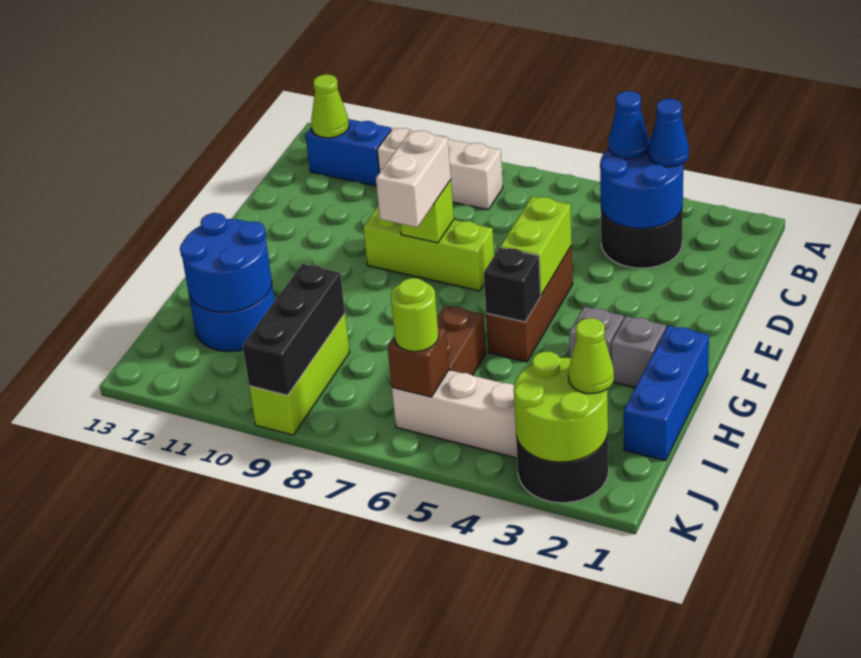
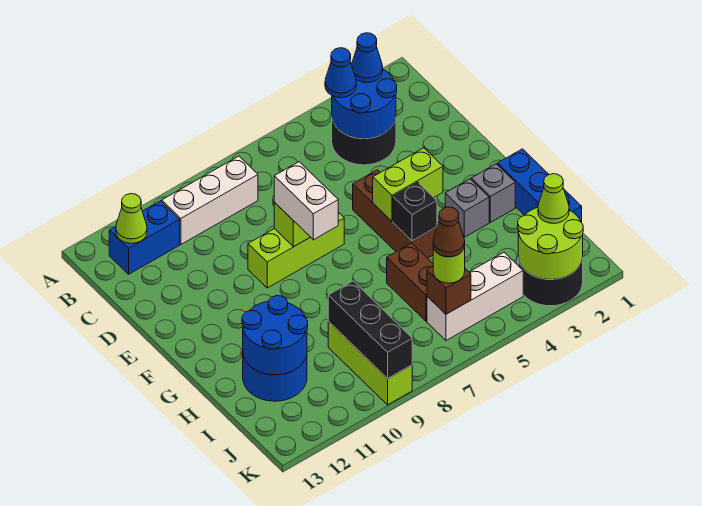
lime brick E5:F5 level 2 -> lime brick F4:F5 level 2
none -> brown cone J6 level 4

